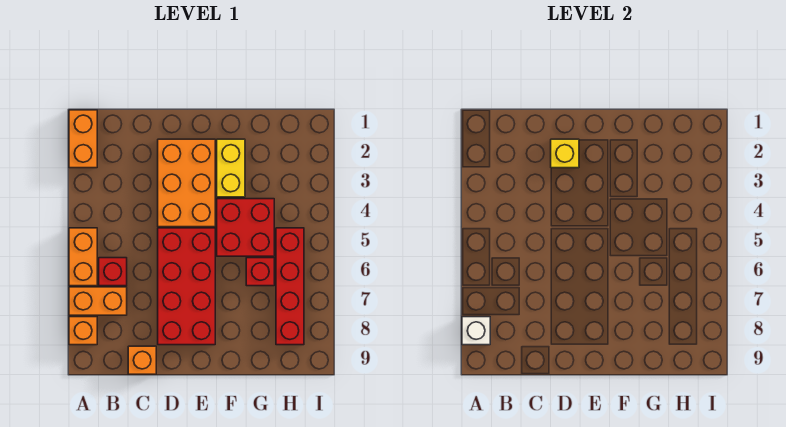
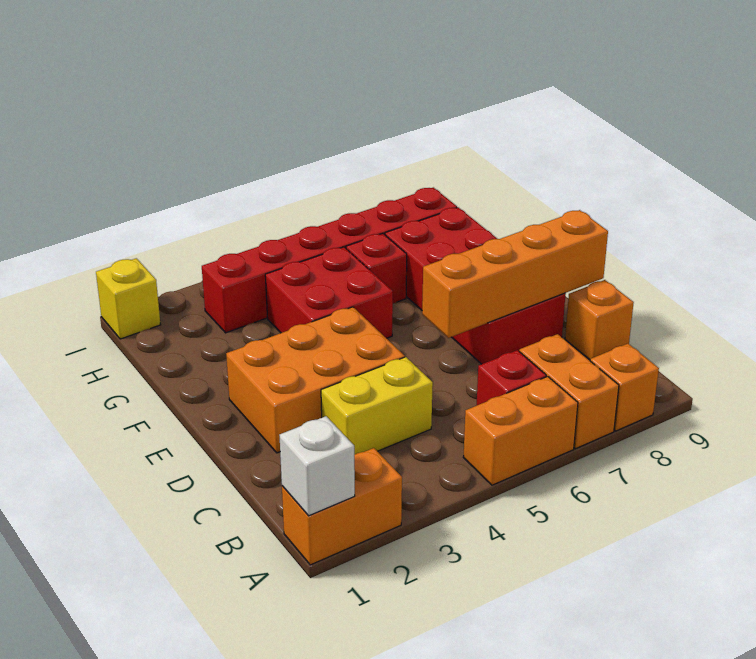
white brick A8 level 2 -> white brick A1 level 2
yellow brick D2 level 2 -> yellow brick I1 level 1
red brick D5:E8 level 1 -> red brick D7:G8 level 1
none -> orange brick D6:D9 level 2
yellow brick F2:F3 level 1 -> yellow brick C3:C4 level 1
red brick H5:H8 level 1 -> red brick H3:H8 level 1

